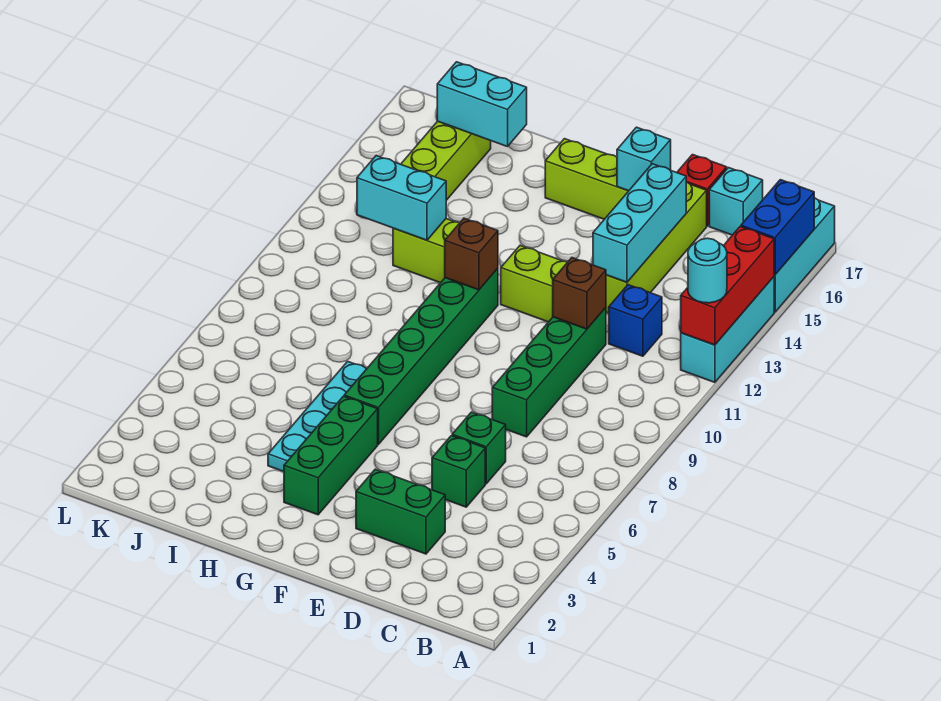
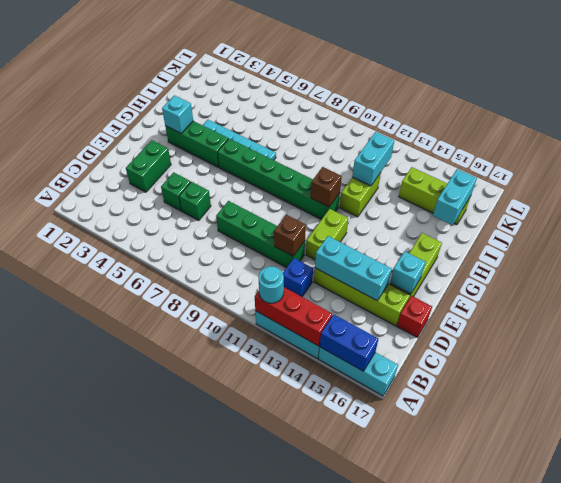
cyan brick C17 level 1 -> cyan brick G3 level 2

